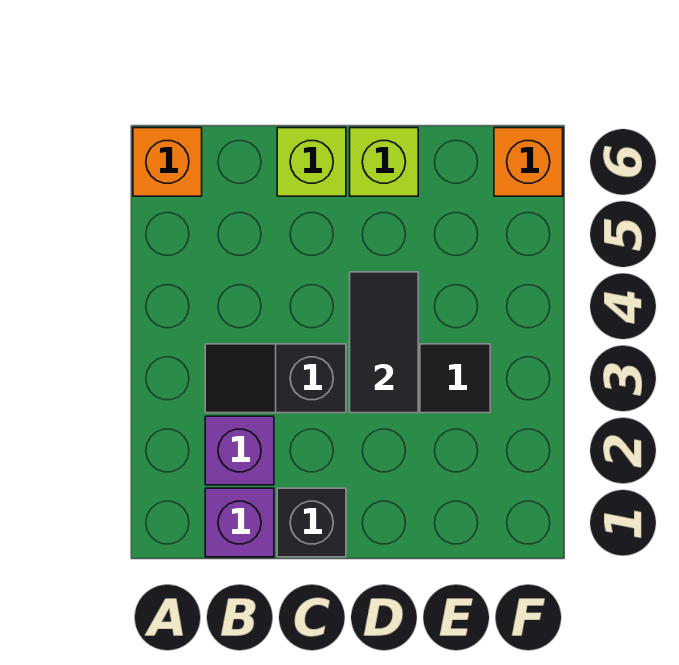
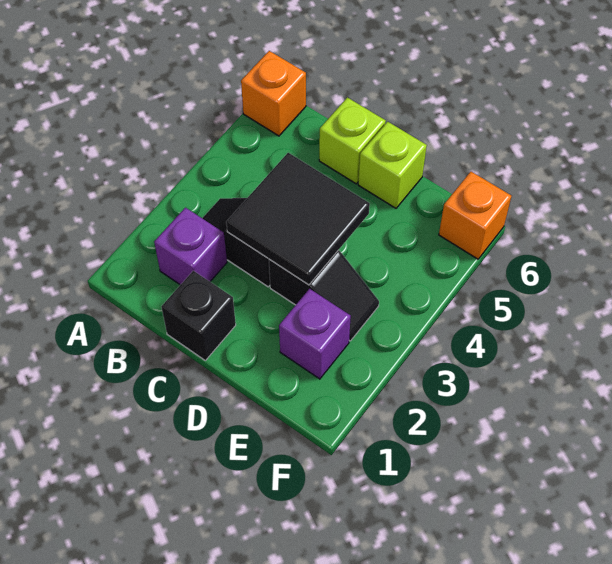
purple brick B1 level 1 -> purple brick E2 level 1
black tile D3:D4 level 2 -> black tile C3:D4 level 2

